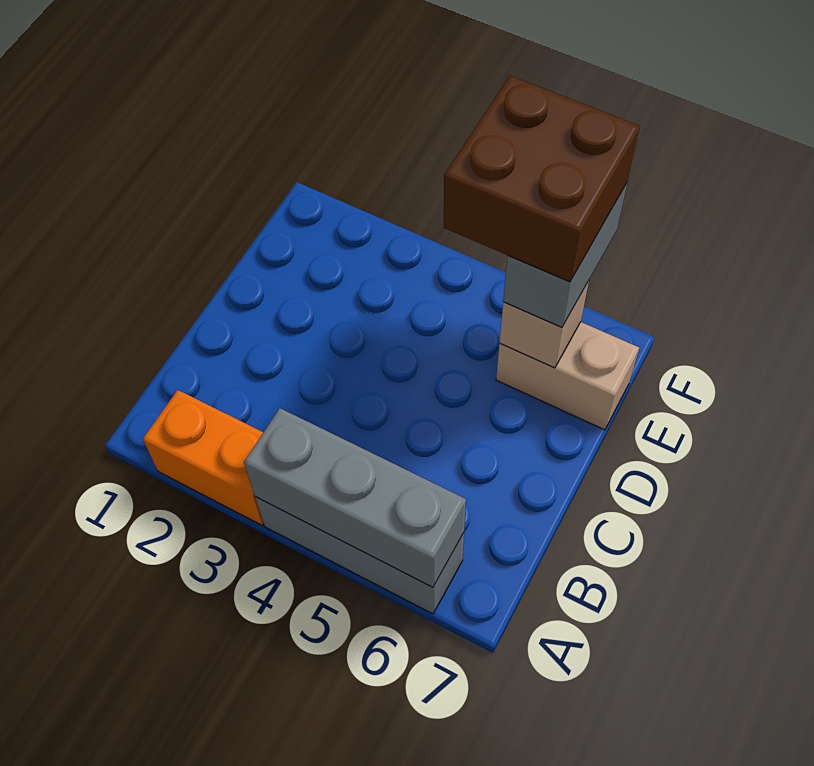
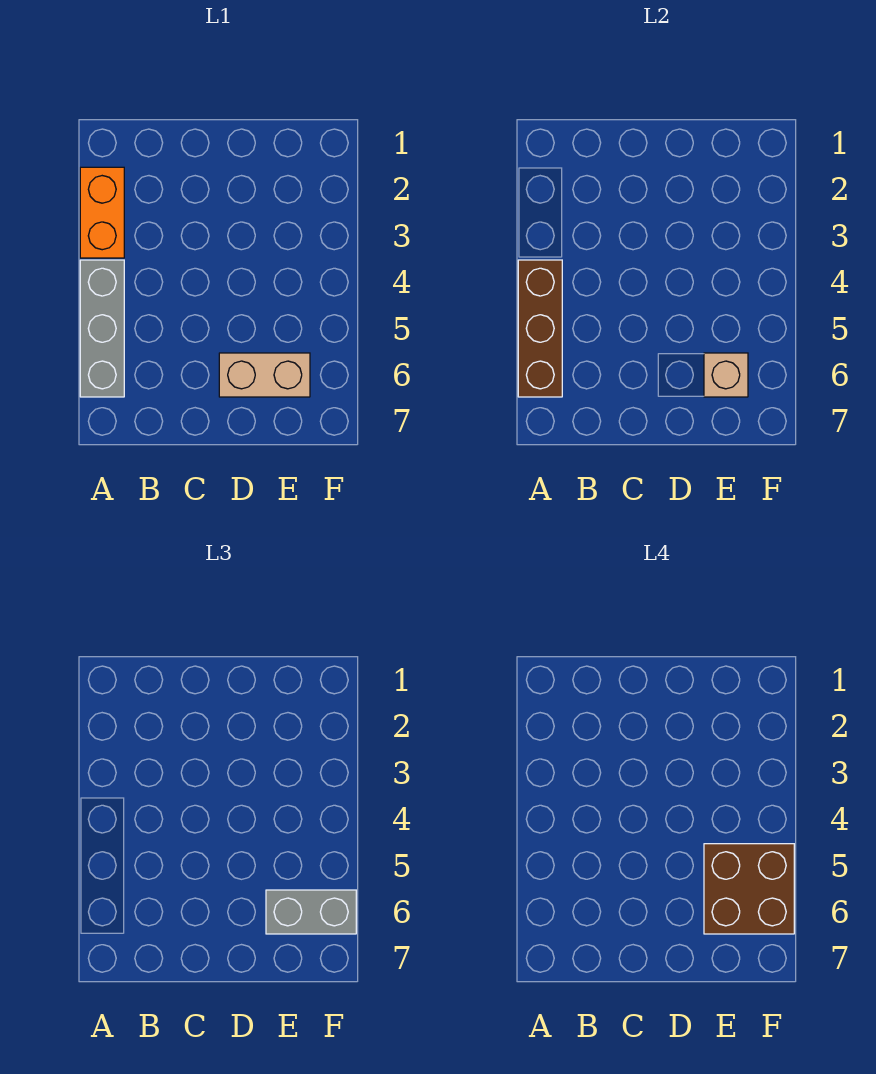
grey brick A4:A6 level 2 -> brown brick A4:A6 level 2
tan brick E6:E7 level 1 -> tan brick D6:E6 level 1

